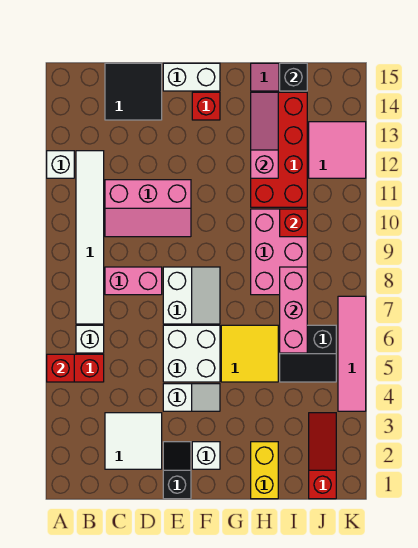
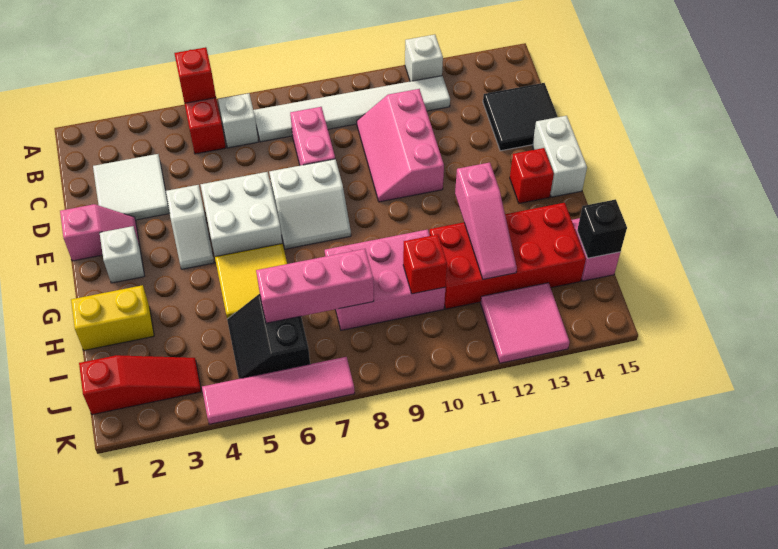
black slope E1:E2 level 1 top 1 -> pink slope E1:E2 level 1 top 1
pink slope H12:H14 level 2 top 12 -> pink slope G12:I12 level 2 top G

